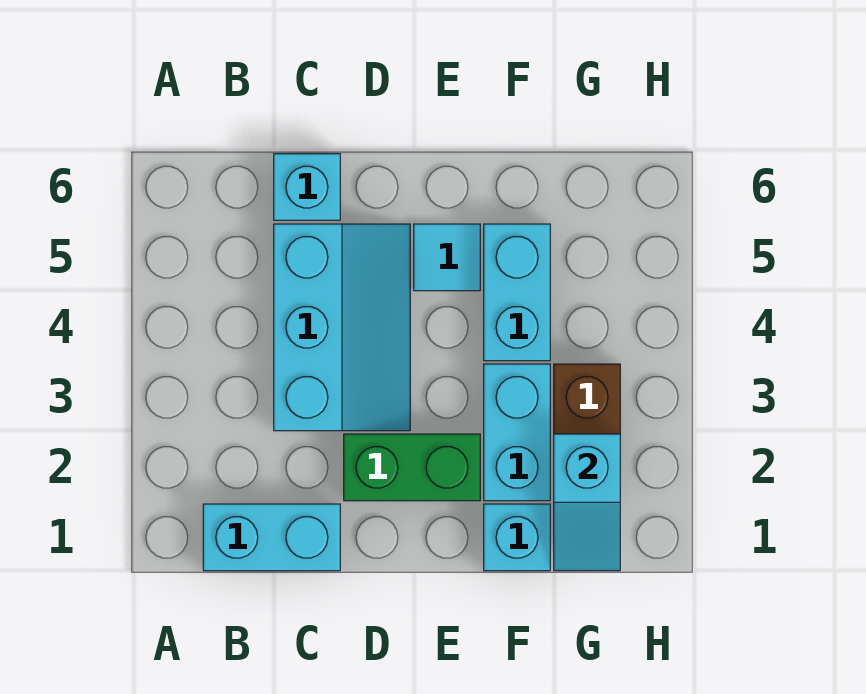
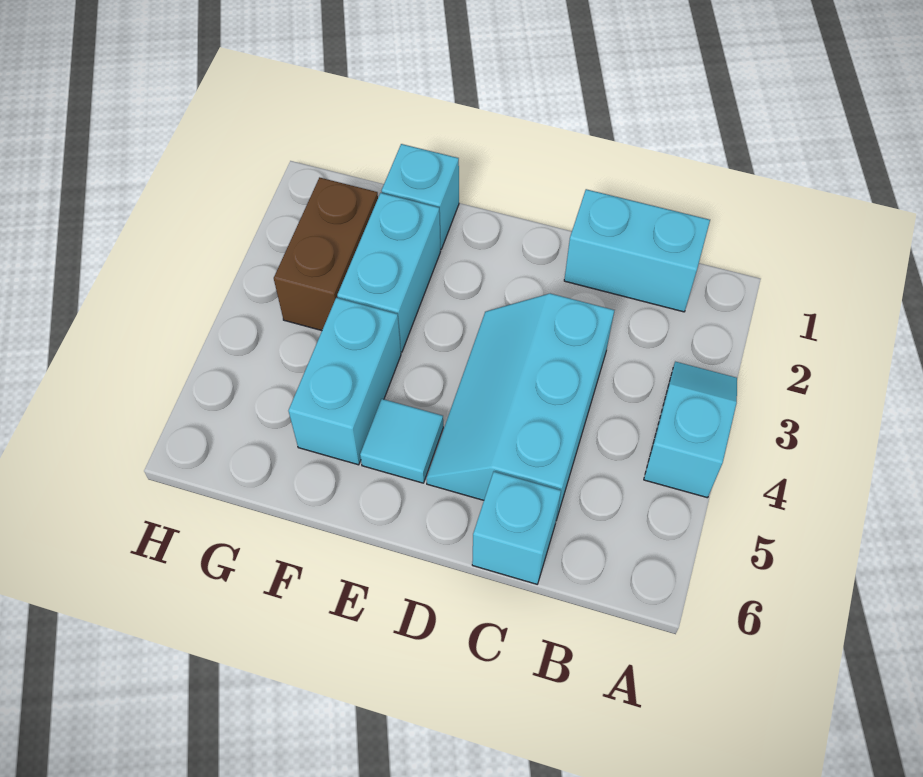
green brick D2:E2 level 1 -> none
cyan slope G1:G2 level 2 top 2 -> cyan slope A3:A4 level 1 top 4

